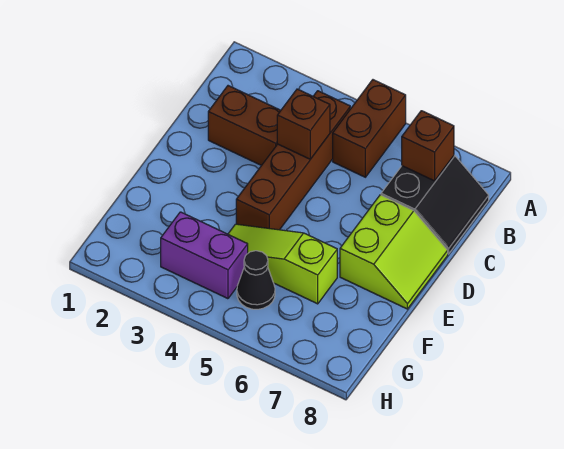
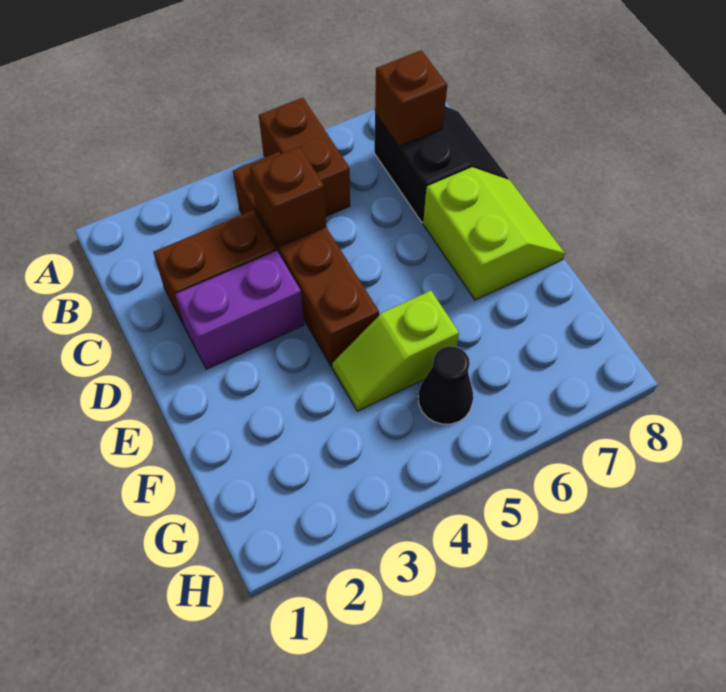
lime slope F4:F6 level 1 top 6 -> lime slope F4:F5 level 1 top 5
purple brick G3:G4 level 1 -> purple brick D2:D3 level 1

